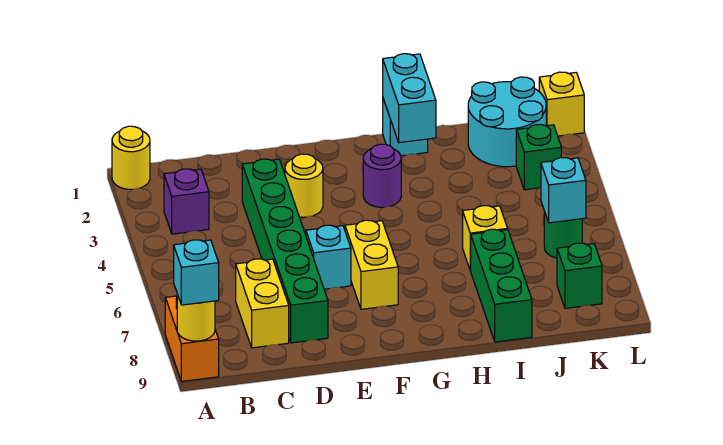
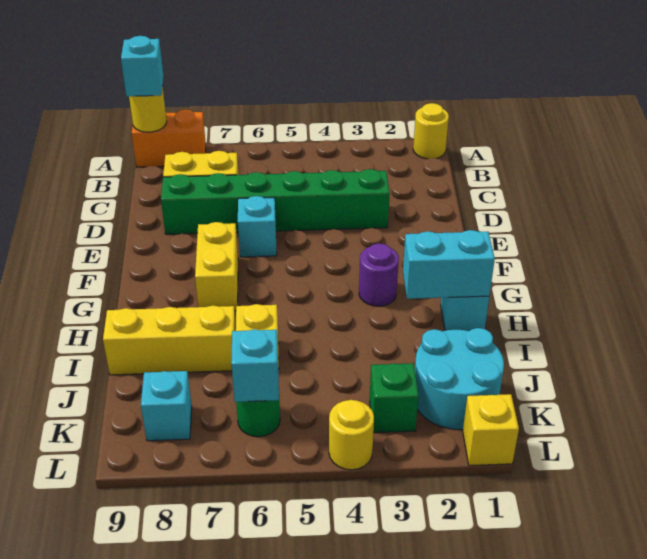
purple brick B3 level 1 -> none
yellow round brick E3 level 1 -> yellow round brick L4 level 1
yellow brick F6:F7 level 1 -> yellow brick F7:G7 level 1
green brick I7:I9 level 1 -> yellow brick I7:I9 level 1
green brick K8 level 1 -> cyan brick K8 level 1

